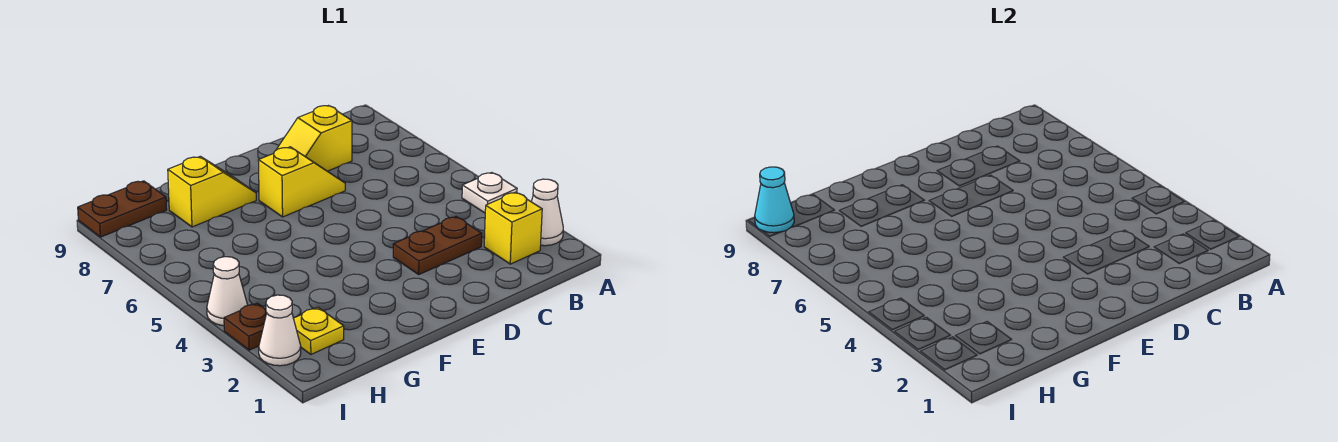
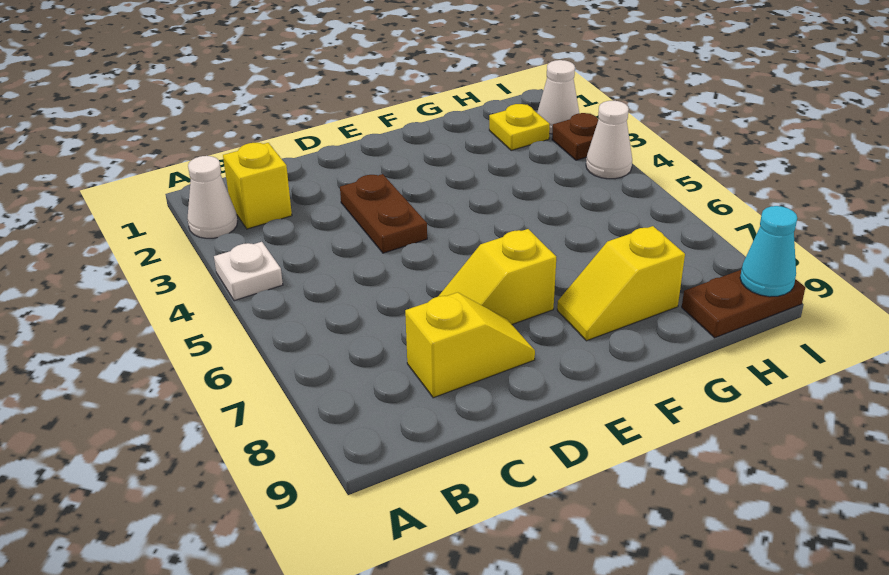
brown plate C3:D3 level 1 -> brown plate D3:D4 level 1

